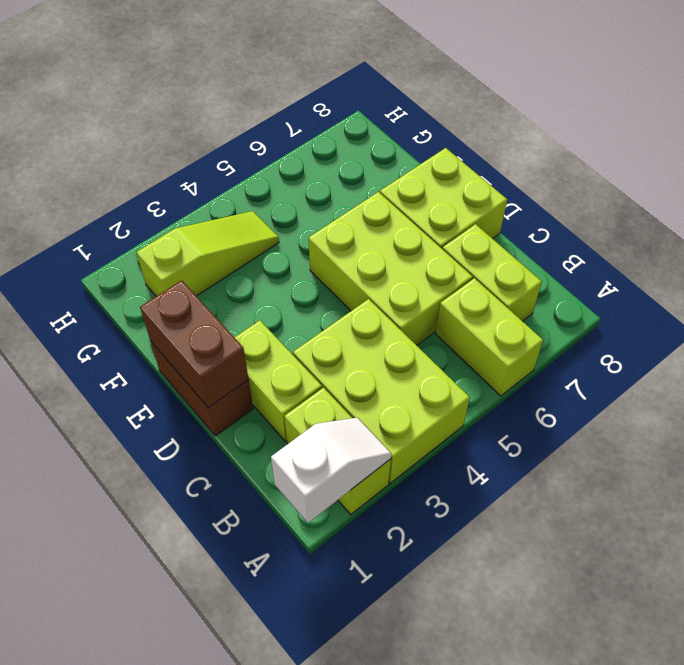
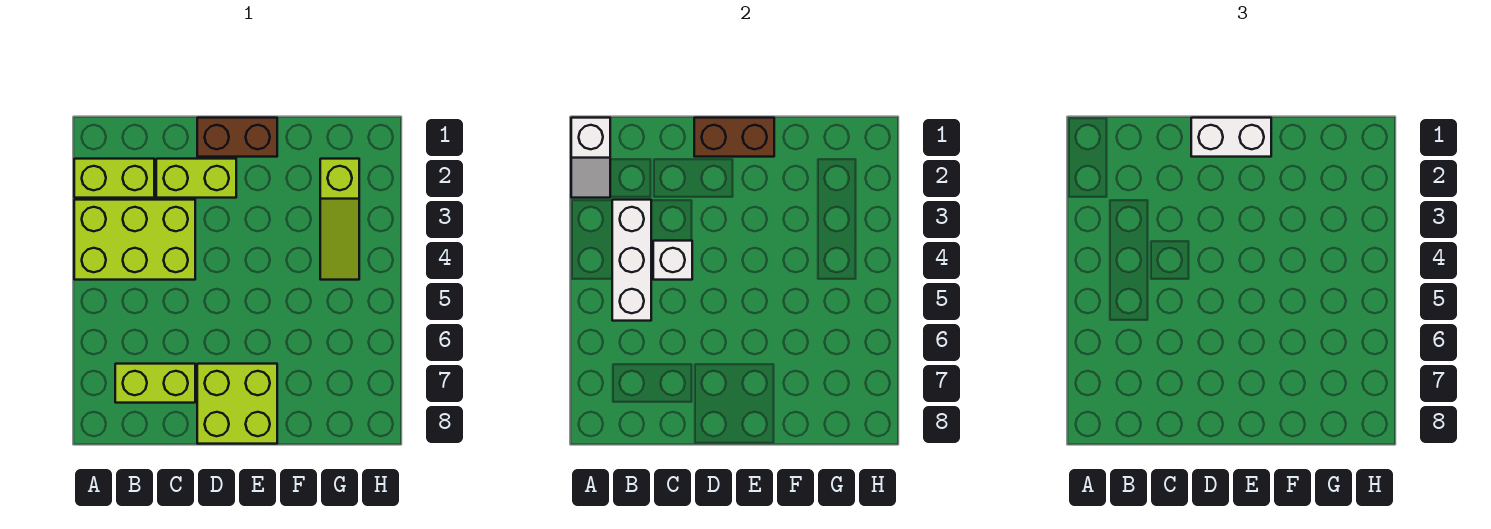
lime brick A6:B6 level 1 -> none
none -> white brick B3:B5 level 2
none -> white brick C4 level 2
lime brick C5:E6 level 1 -> none
none -> white brick D1:E1 level 3

